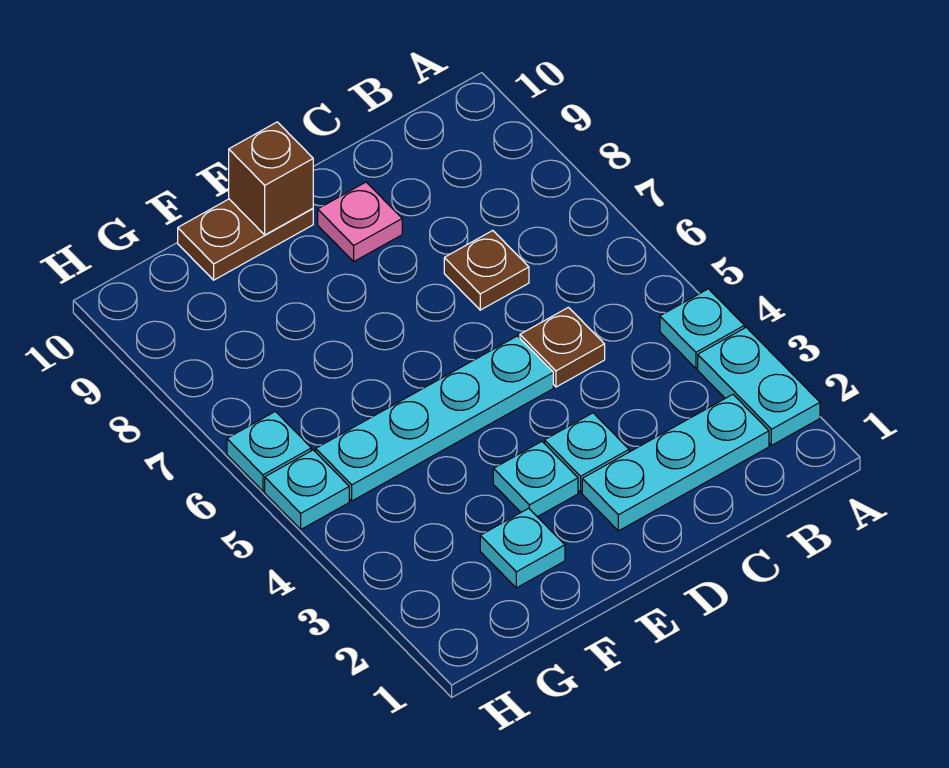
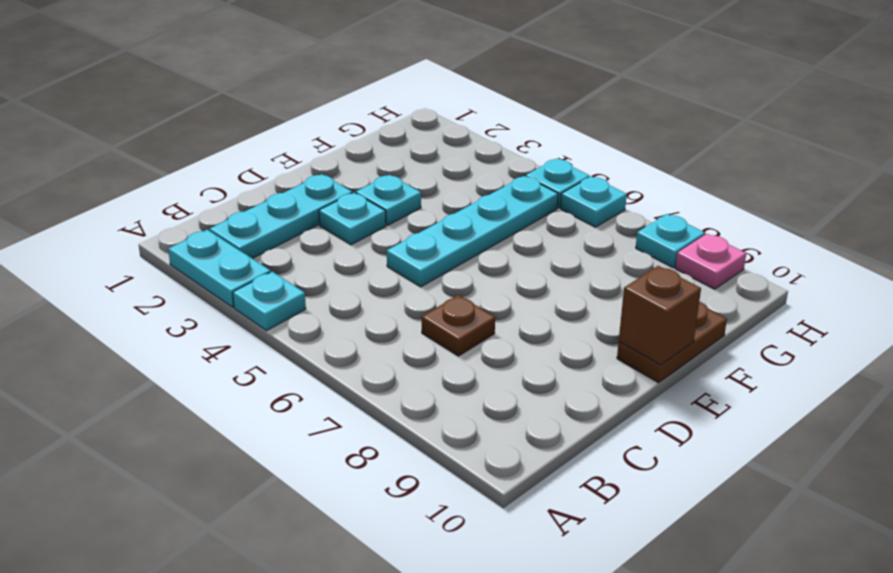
brown plate C5 level 1 -> none
pink plate D9 level 1 -> pink plate H9 level 1
cyan plate F2 level 1 -> cyan plate H8 level 1

